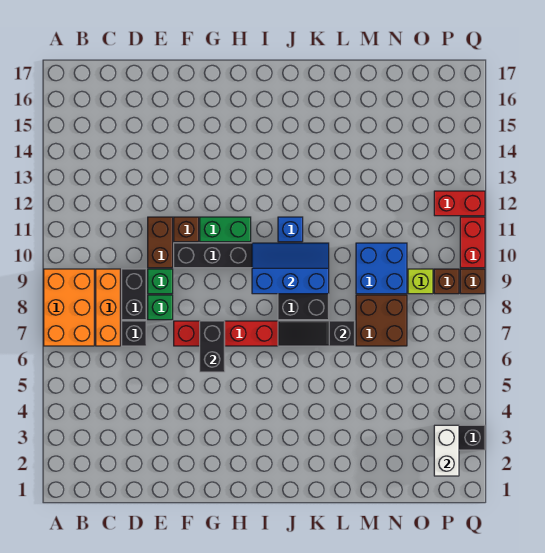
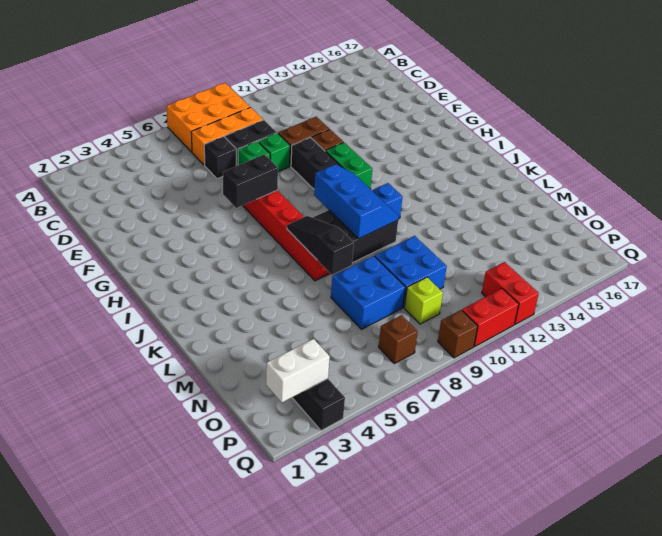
brown brick M7:N8 level 1 -> blue brick M7:N8 level 1
brown brick P9 level 1 -> brown brick P7 level 1

